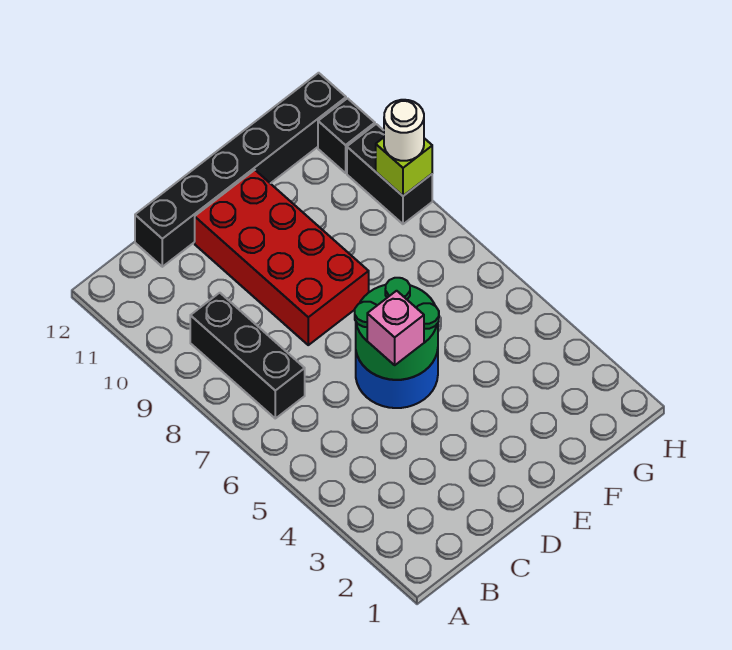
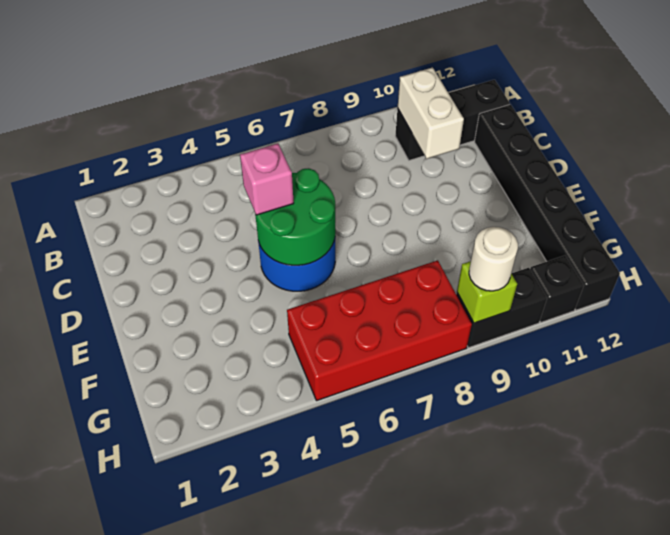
black brick B7:B9 level 1 -> black brick B10:B12 level 1
none -> white brick B10:C10 level 2
red brick D8:E11 level 1 -> red brick G5:H8 level 1

